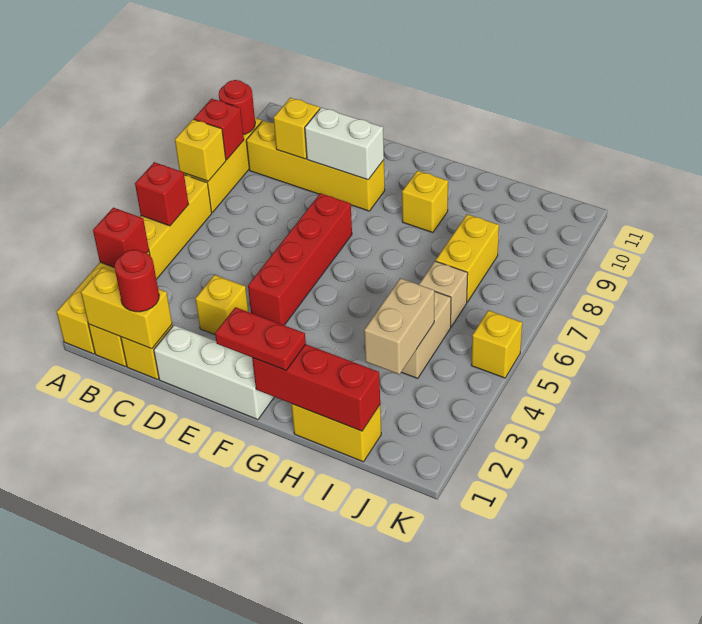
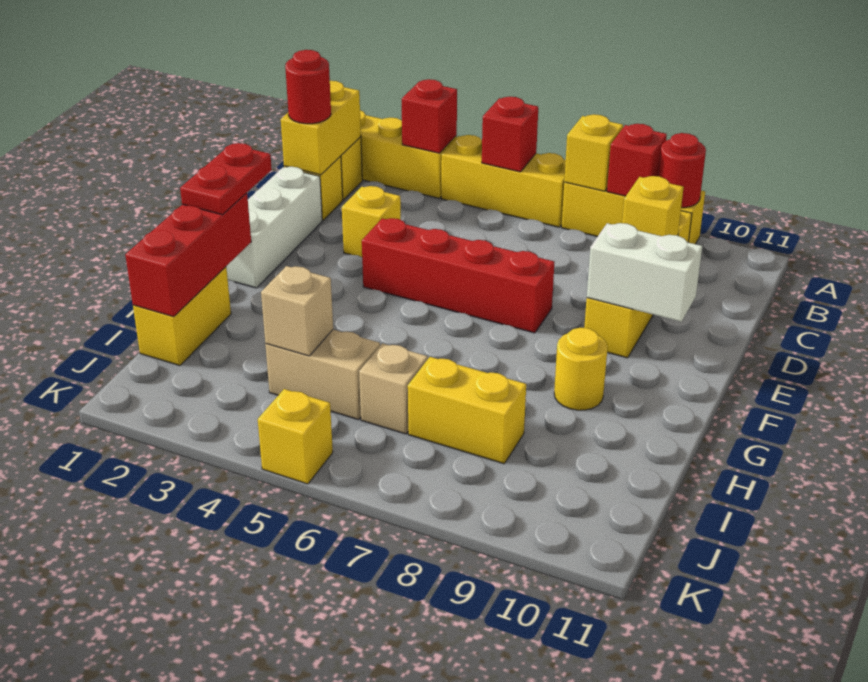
white brick D9:E9 level 2 -> white brick E9:E10 level 2
yellow brick G9 level 1 -> yellow round brick G9 level 1
tan brick I3:I4 level 2 -> tan brick I4 level 2

